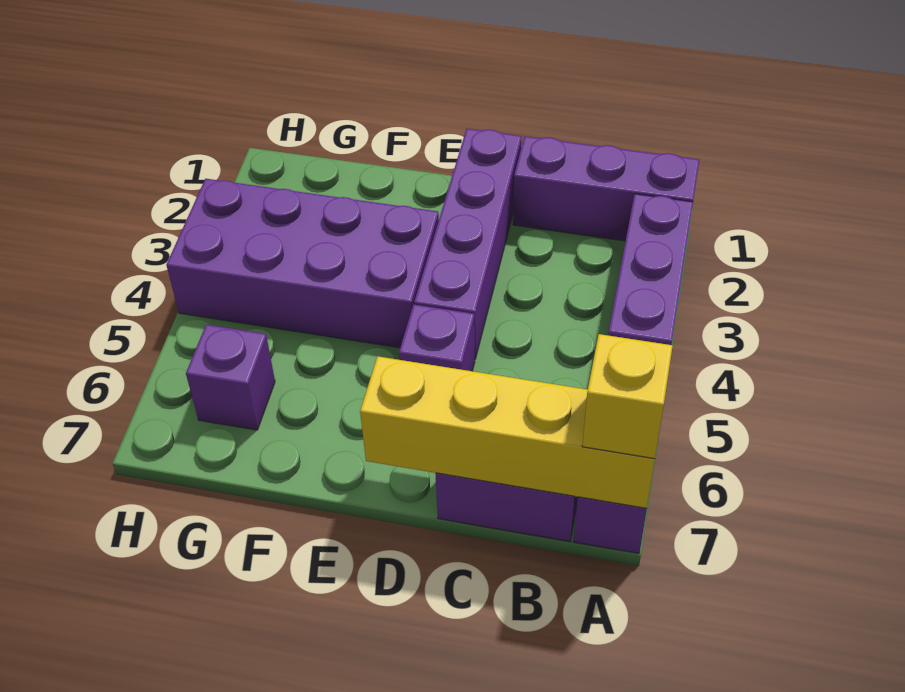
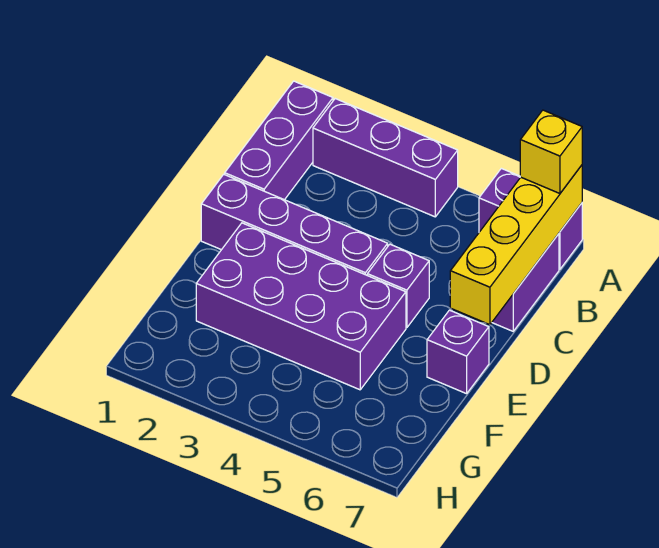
purple brick E3:H4 level 1 -> purple brick E2:F5 level 1
purple brick G6 level 1 -> purple brick E7 level 1

